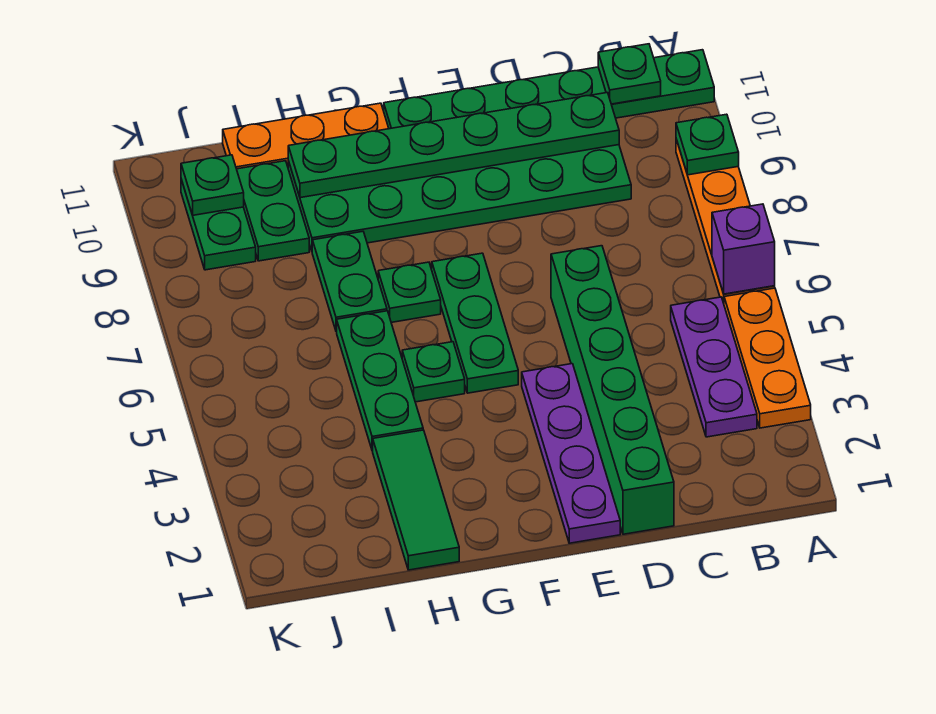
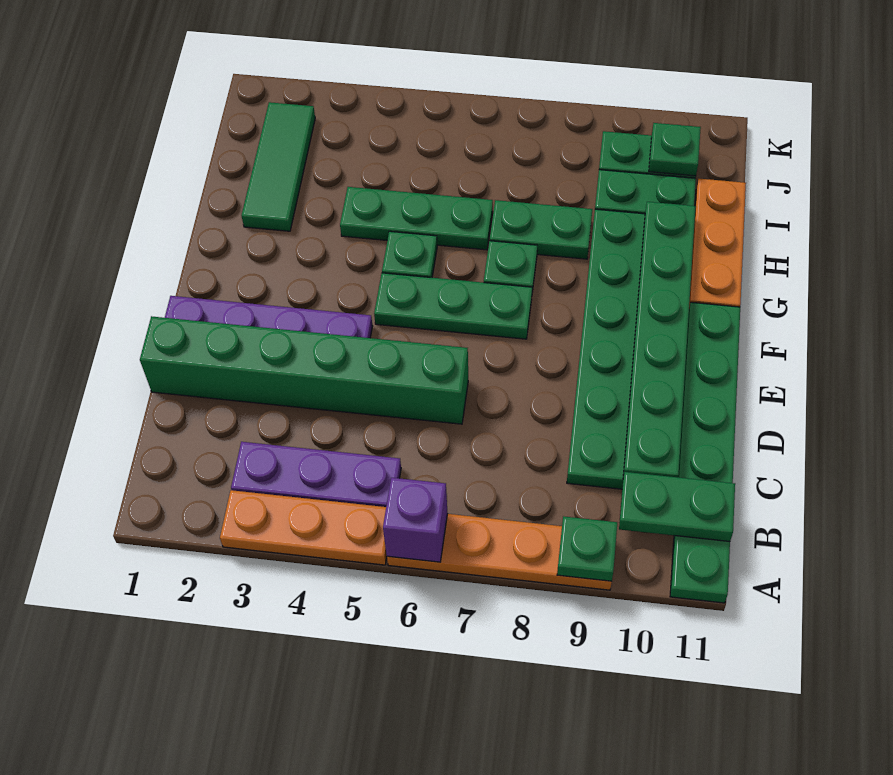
green plate B11 level 2 -> green plate B10:B11 level 2
green tile H1:H3 level 1 -> green tile H2:J2 level 1

